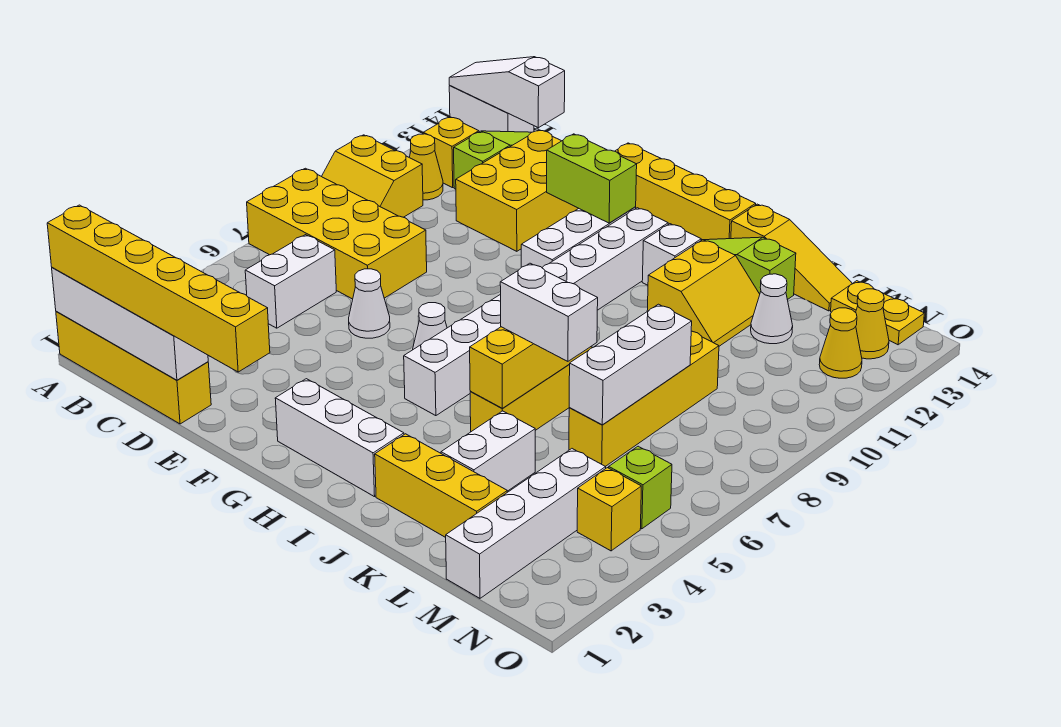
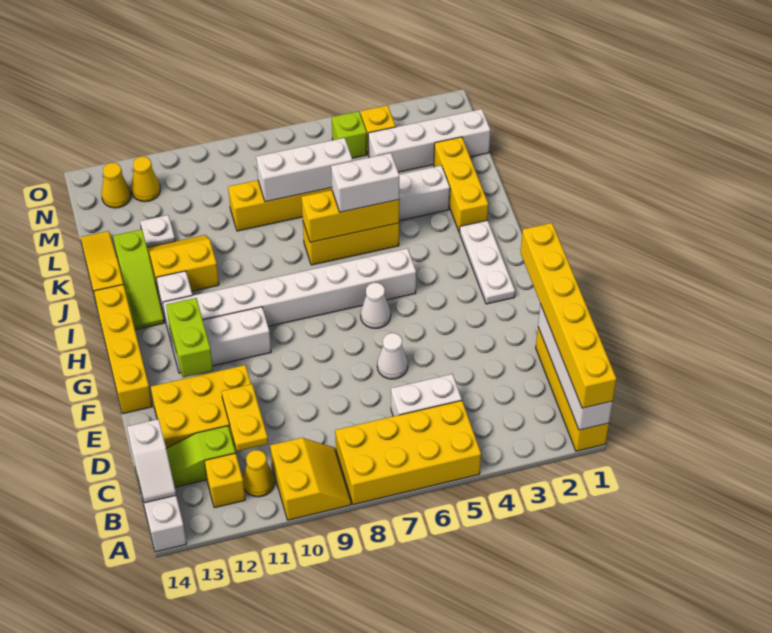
yellow brick A7:D8 level 1 -> yellow brick A5:B8 level 1
white slope A14:C14 level 2 top C -> white slope B14:C14 level 2 top C
white brick G2:I2 level 1 -> white plate G2:I2 level 1
white brick J6:K6 level 3 -> white brick J5:J6 level 3
white cone L12 level 1 -> white plate L12 level 1
yellow plate M14:N14 level 1 -> yellow plate C11:D11 level 2

